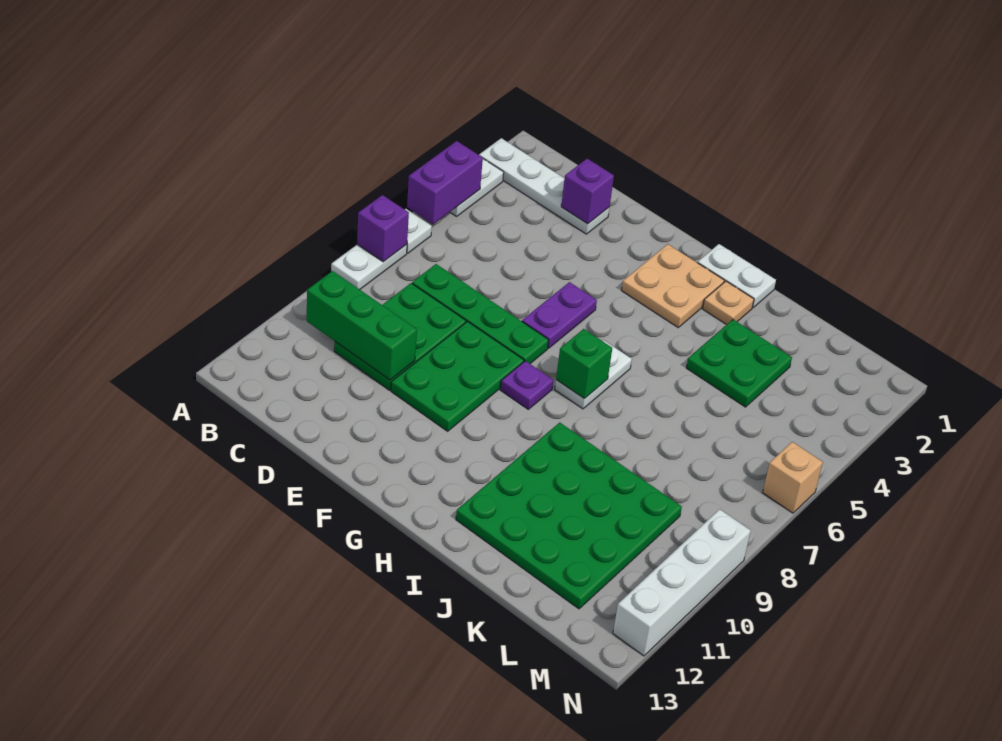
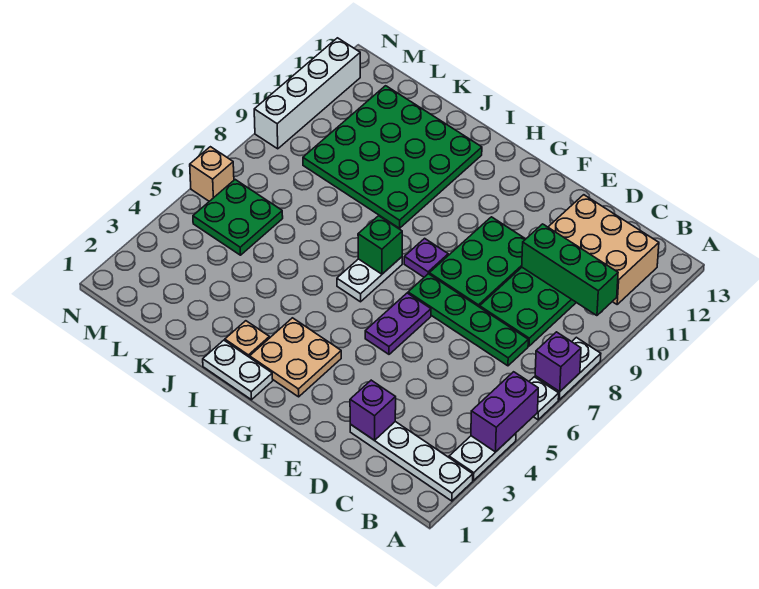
none -> tan brick B11:D12 level 1
green plate J3:K4 level 1 -> green plate L5:M6 level 1

